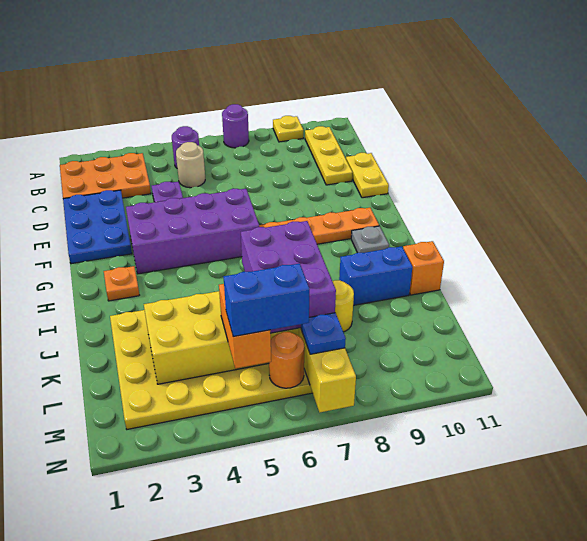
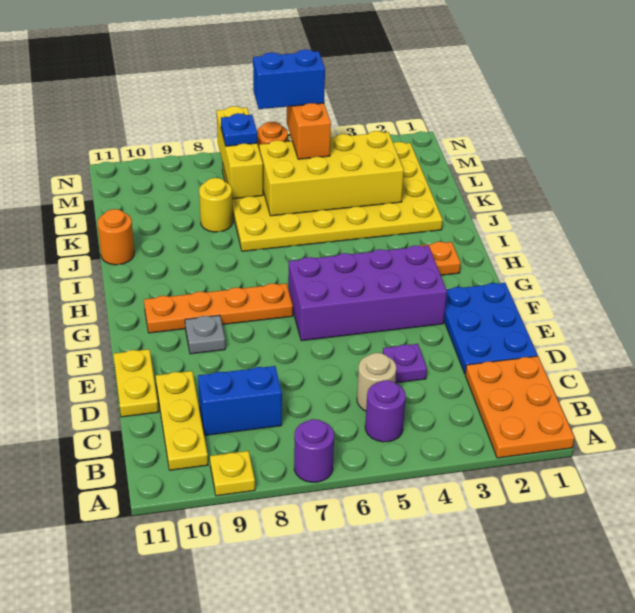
orange plate B1:C3 level 1 -> orange plate A1:C2 level 1
grey plate H10 level 1 -> grey plate F9 level 1
purple brick J6:L7 level 3 -> none
blue brick J9:J10 level 1 -> blue brick C8:C9 level 1
orange brick J11 level 1 -> orange round brick J11 level 1

